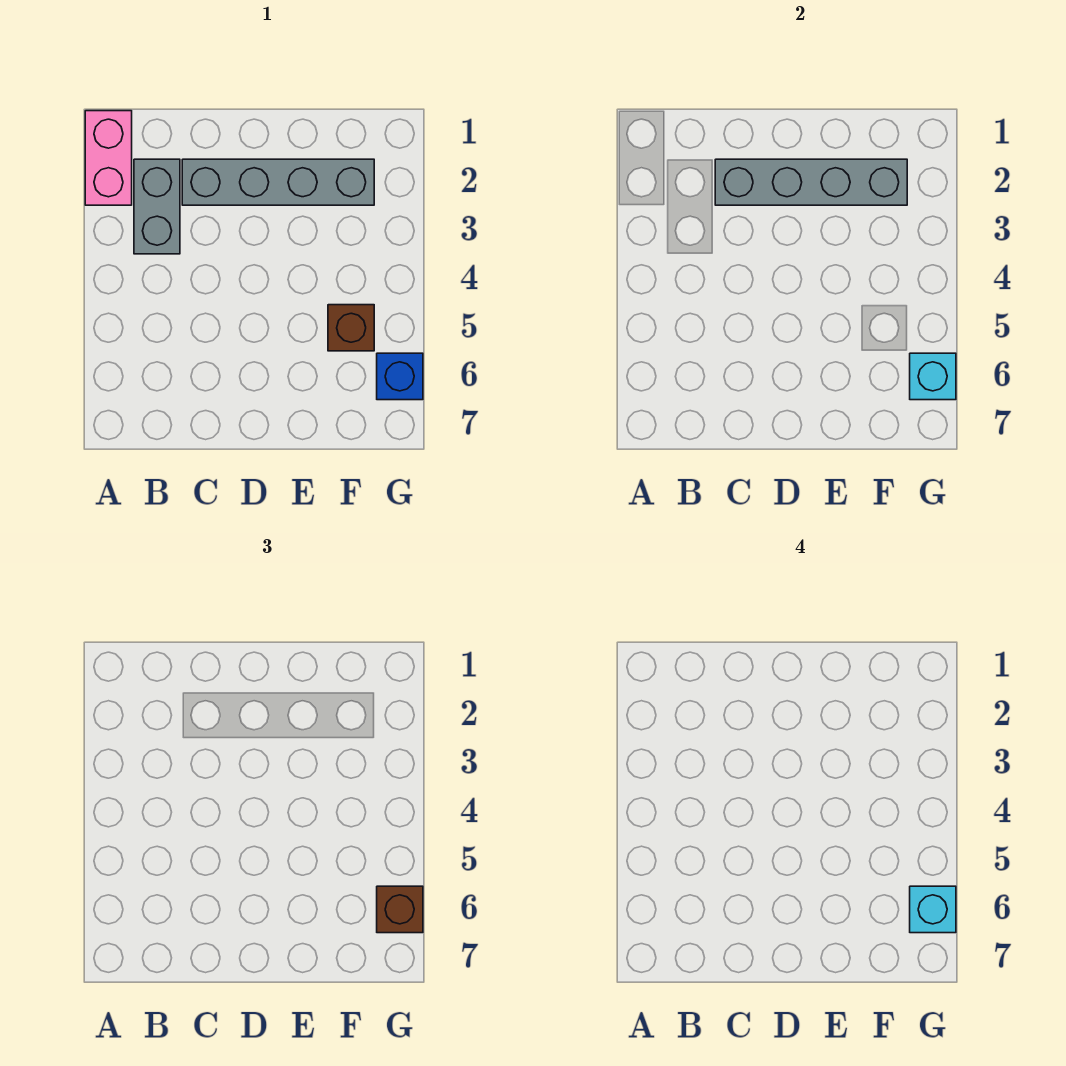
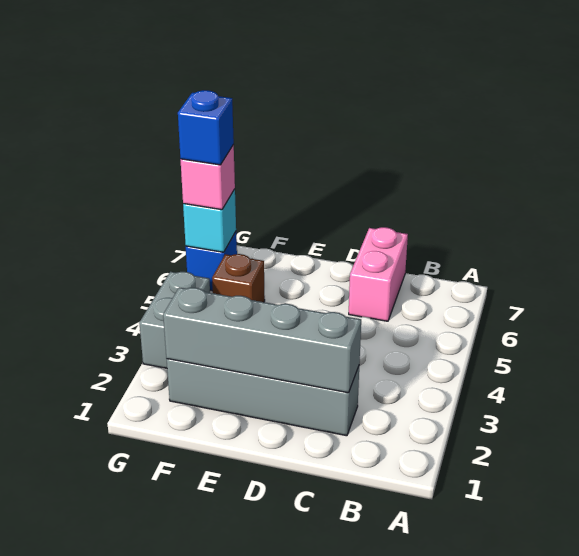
pink brick A1:A2 level 1 -> pink brick C6:C7 level 1
grey brick B2:B3 level 1 -> grey brick G3:G4 level 1
brown brick G6 level 3 -> pink brick G6 level 3
cyan brick G6 level 4 -> blue brick G6 level 4

